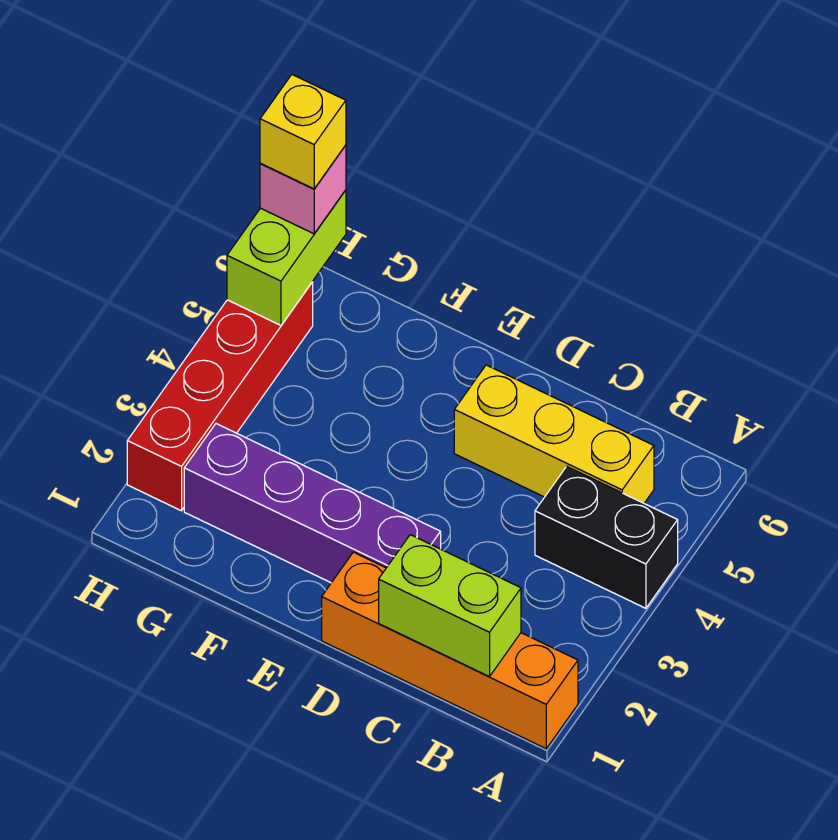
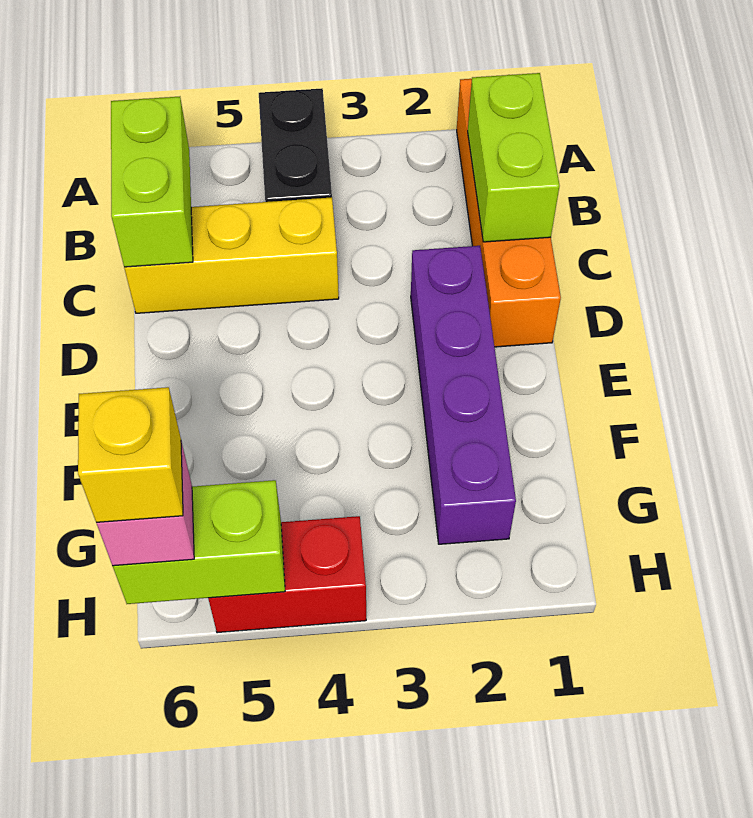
yellow brick B5:D5 level 1 -> yellow brick C4:C6 level 1
none -> lime brick B6:C6 level 2
red brick H2:H5 level 1 -> red brick H4:H5 level 1

